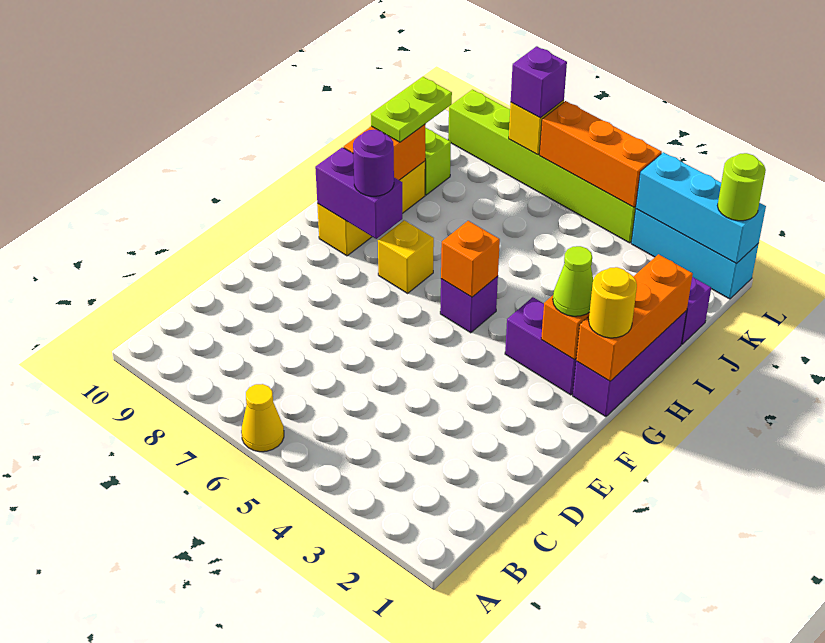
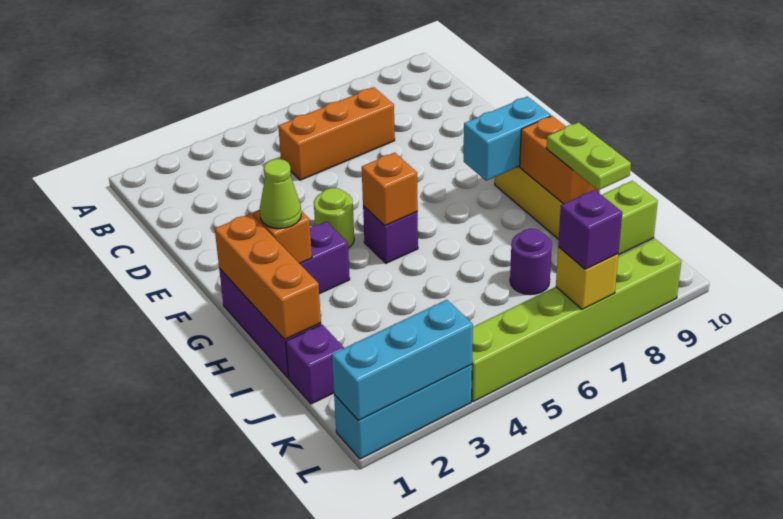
yellow cone A6 level 1 -> none
yellow round brick G1 level 3 -> none
yellow brick G7 level 1 -> none
purple brick G8:G9 level 2 -> cyan brick G8:G9 level 2
purple round brick G8 level 3 -> purple round brick J7 level 1
lime round brick L1 level 3 -> lime round brick F4 level 1
orange brick L4:L6 level 2 -> orange brick C5:C7 level 1

